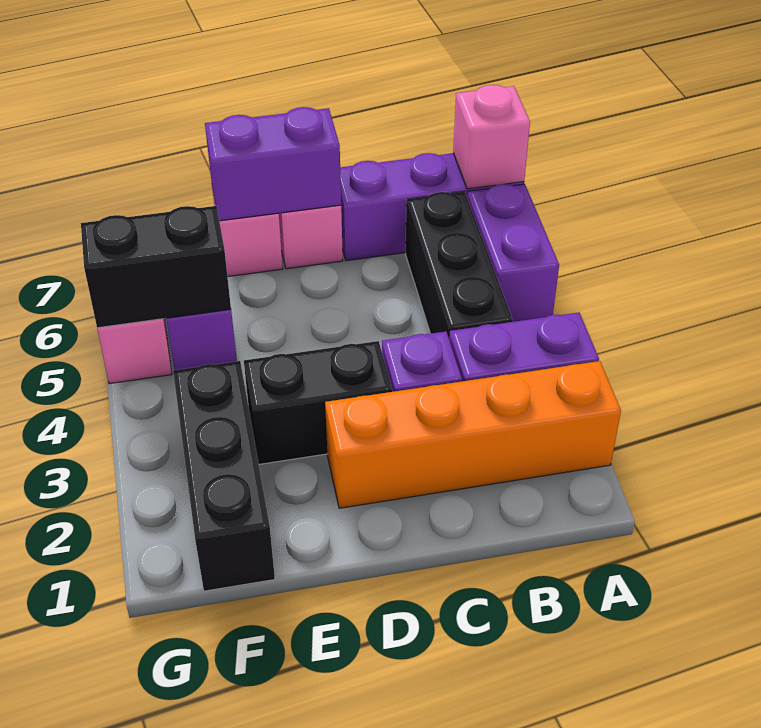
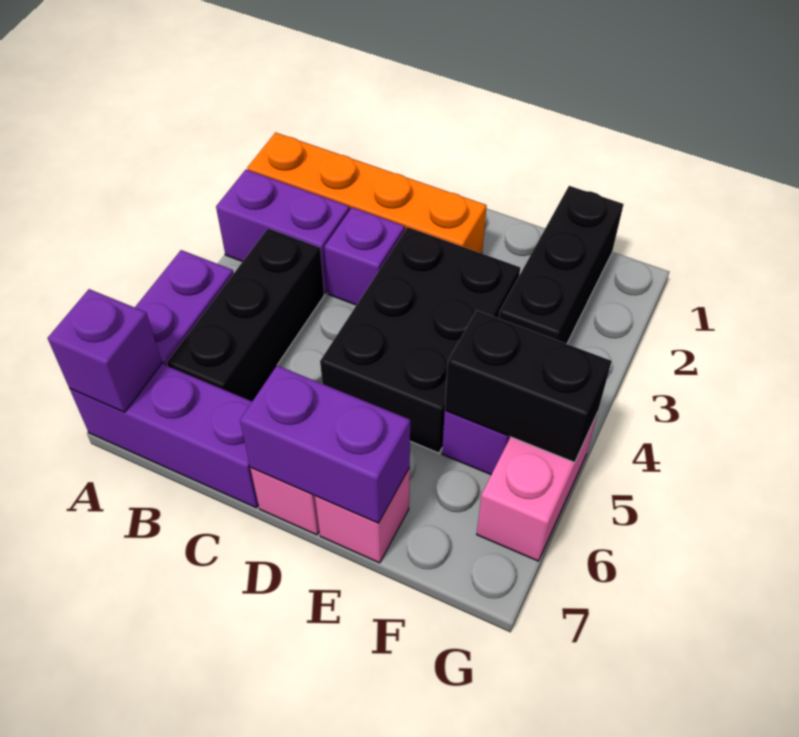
pink brick A7 level 2 -> purple brick A7 level 2
black brick D3:E3 level 1 -> black brick D3:E5 level 1

